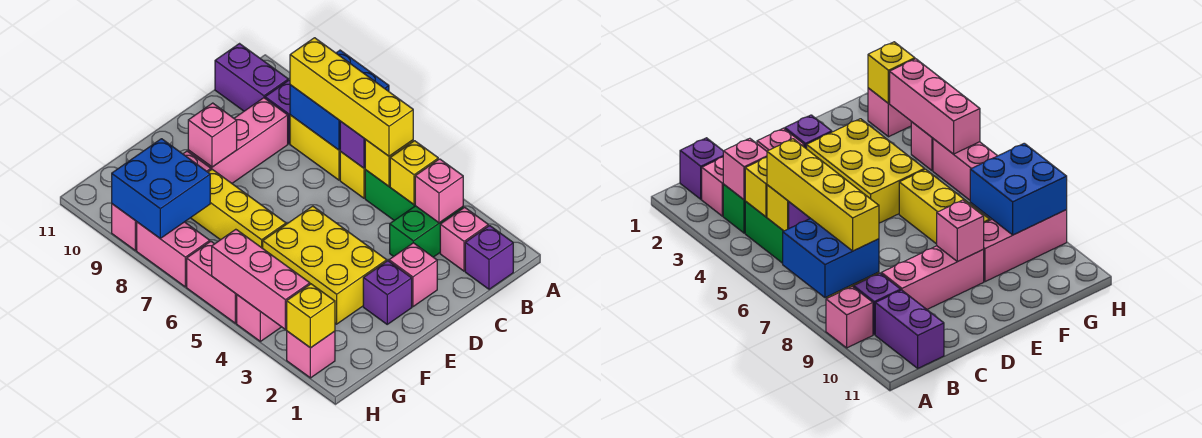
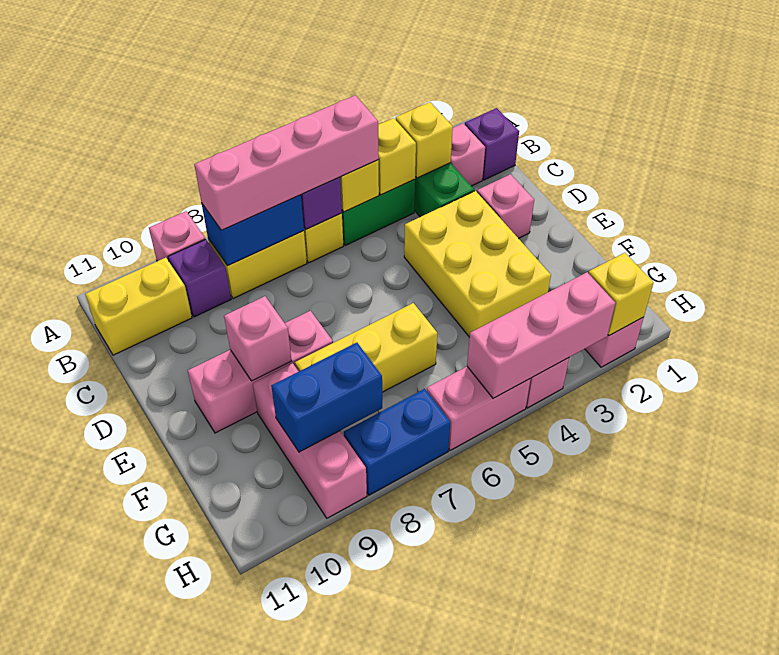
blue brick A7:B8 level 2 -> blue brick B7:B8 level 2
pink brick B3 level 2 -> yellow brick B3 level 2
yellow brick B5:B8 level 3 -> pink brick B5:B8 level 3
purple brick B10:B11 level 1 -> yellow brick B10:B11 level 1
pink brick C9:E9 level 1 -> pink brick E8:E10 level 1
purple brick E2 level 1 -> none
yellow brick E3:F5 level 1 -> yellow brick D3:F4 level 1
blue brick G8:H9 level 2 -> blue brick G8:G9 level 2
pink brick H7:H8 level 1 -> blue brick H7:H8 level 1

